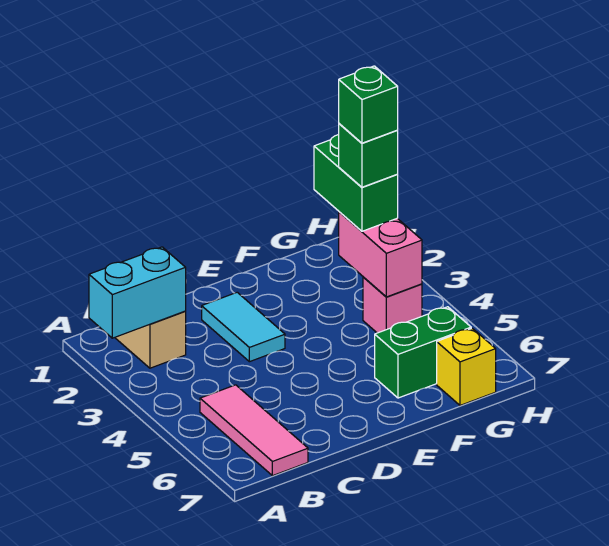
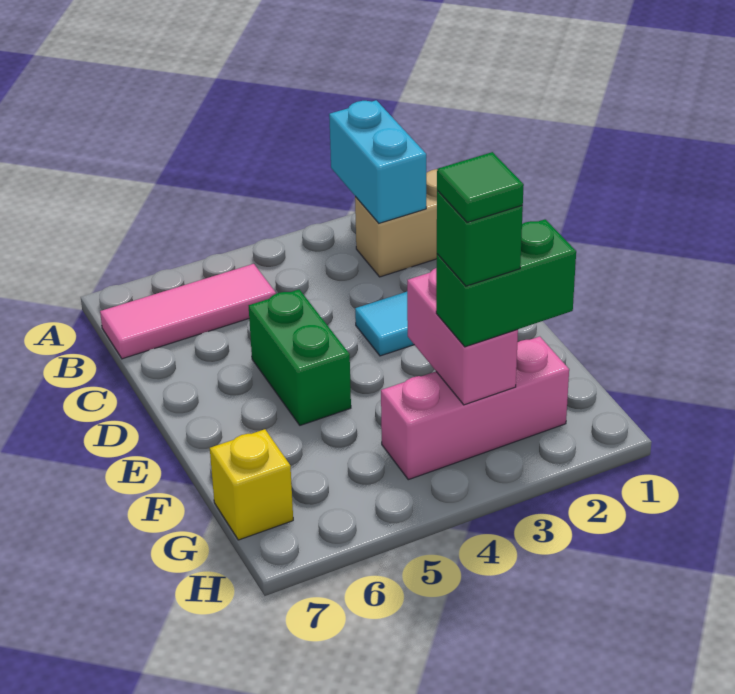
green brick F6:G6 level 1 -> green brick D5:E5 level 1
pink brick G3:G4 level 2 -> pink brick F3:G3 level 2
green brick G3 level 5 -> green tile G3 level 5
pink brick G4 level 1 -> pink brick G2:G4 level 1

